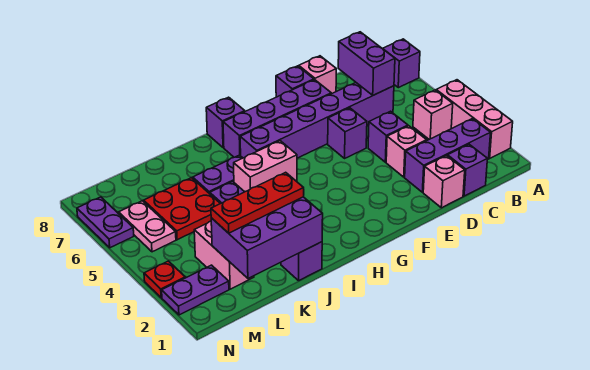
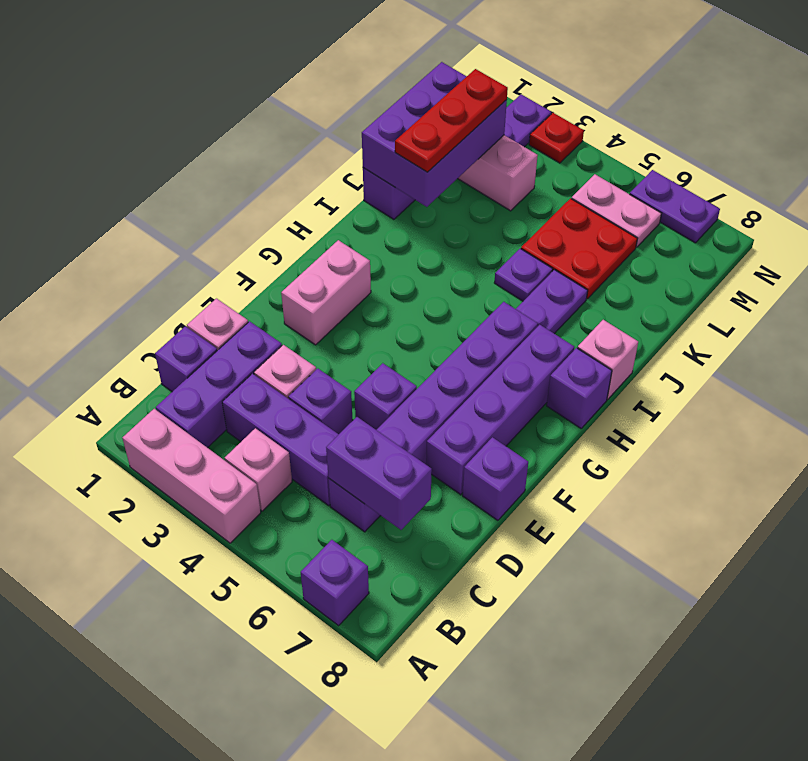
none -> purple brick C3:C5 level 1
pink brick D8 level 1 -> pink brick I8 level 1
pink brick H5:I5 level 1 -> pink brick F2:G2 level 1

